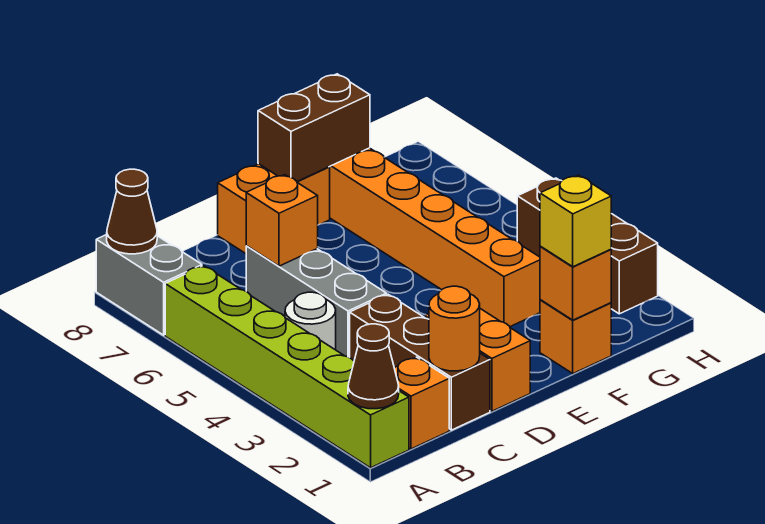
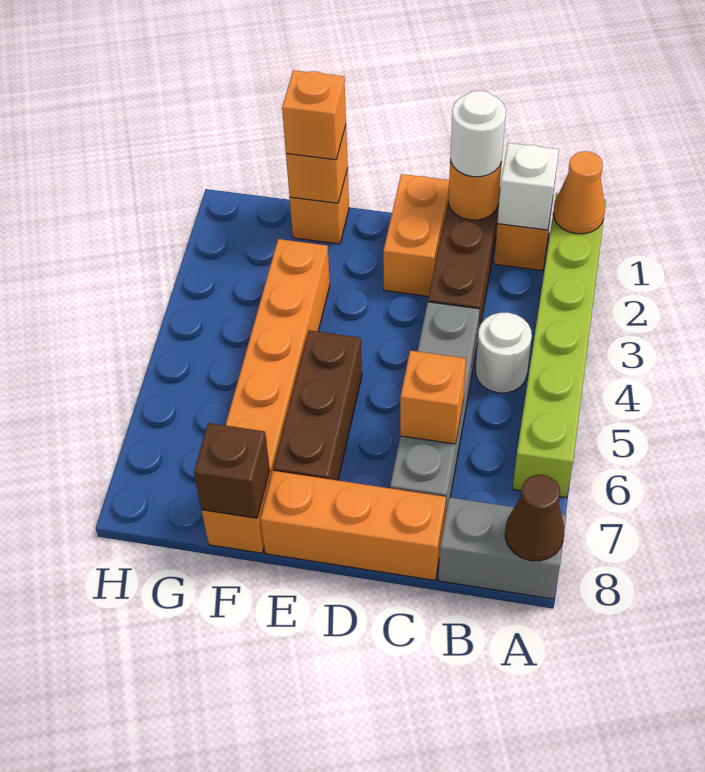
brown cone A1 level 2 -> orange cone A1 level 2
grey brick A7:A8 level 1 -> grey brick A8:B8 level 1
none -> white brick B1 level 2
none -> white round brick C1 level 3
grey brick C4:C6 level 1 -> grey brick C4:C7 level 1
orange brick D8:E8 level 1 -> orange brick C8:E8 level 1
brown brick E8:F8 level 2 -> brown brick F8 level 2
yellow brick F1 level 3 -> orange brick F1 level 3
brown brick H2:H4 level 1 -> brown brick E5:E7 level 1

